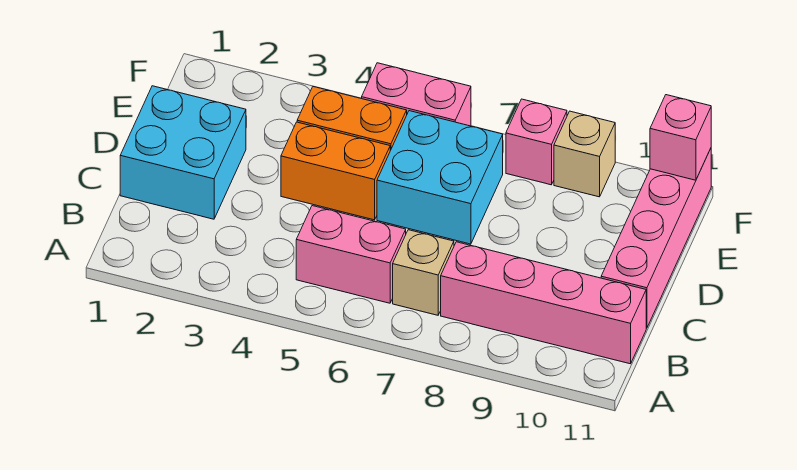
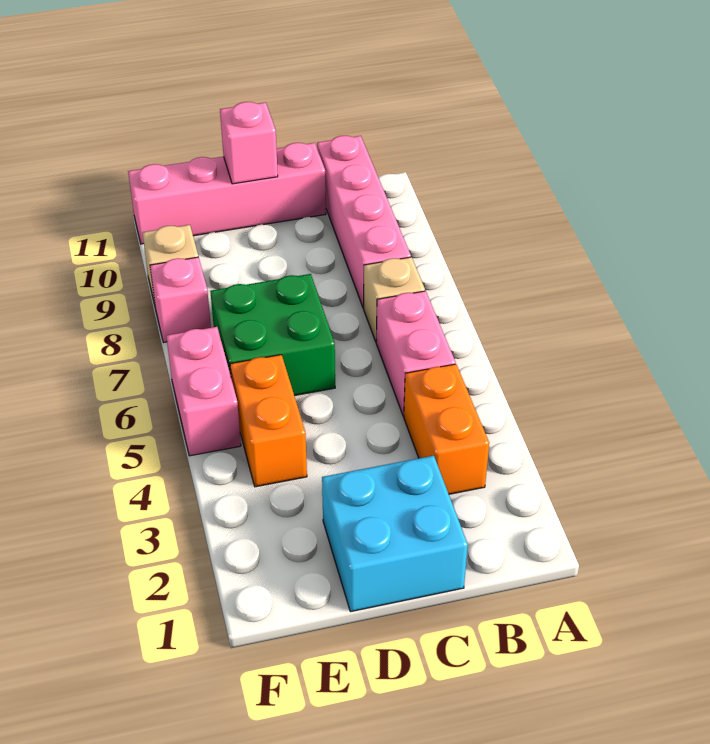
orange brick D4:D5 level 1 -> orange brick B3:B4 level 1
cyan brick D6:E7 level 1 -> green brick D6:E7 level 1
pink brick F11 level 2 -> pink brick D11 level 2

